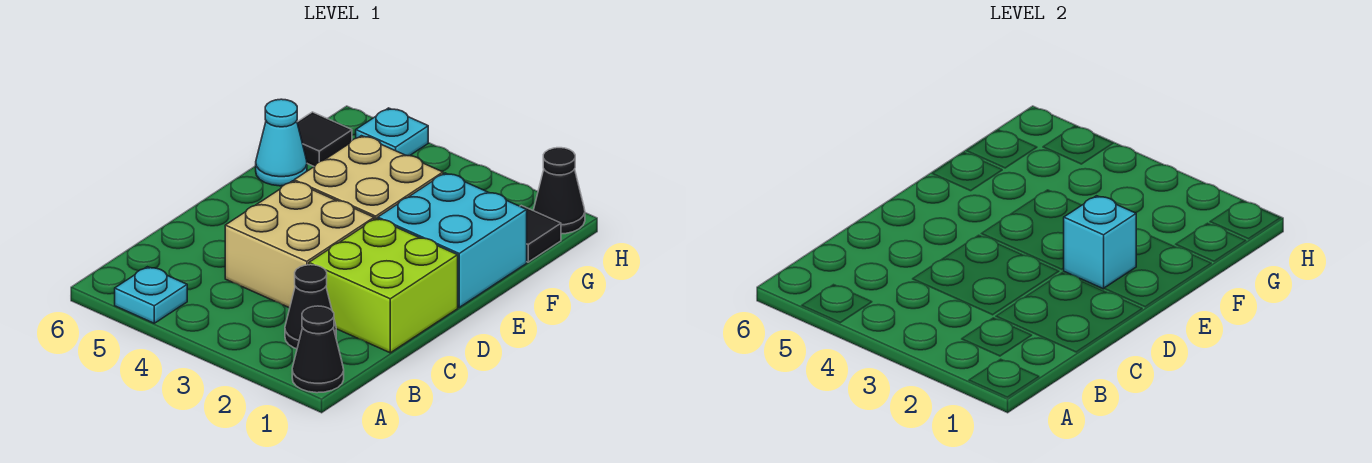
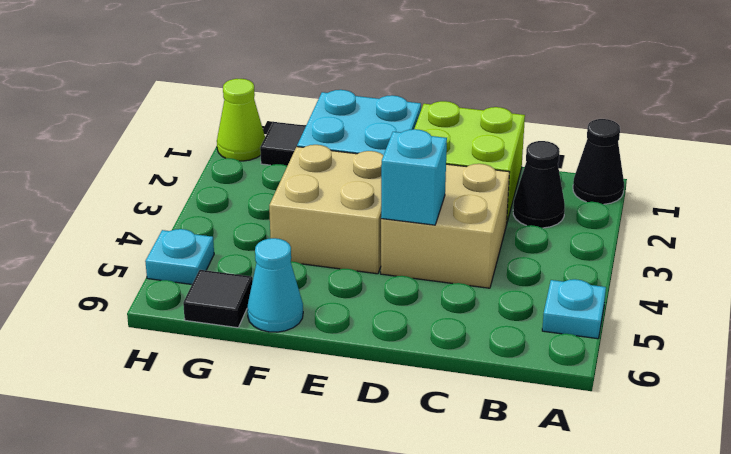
cyan brick E2 level 2 -> cyan brick D4 level 2
black cone H1 level 1 -> lime cone H1 level 1

